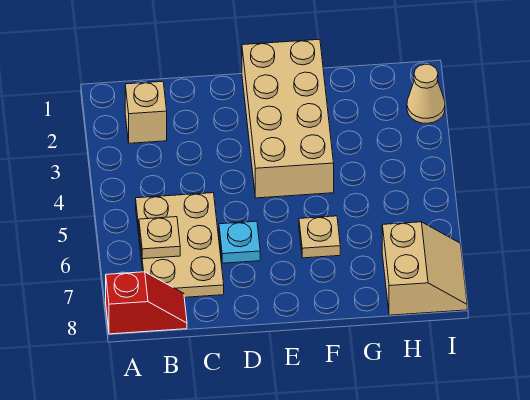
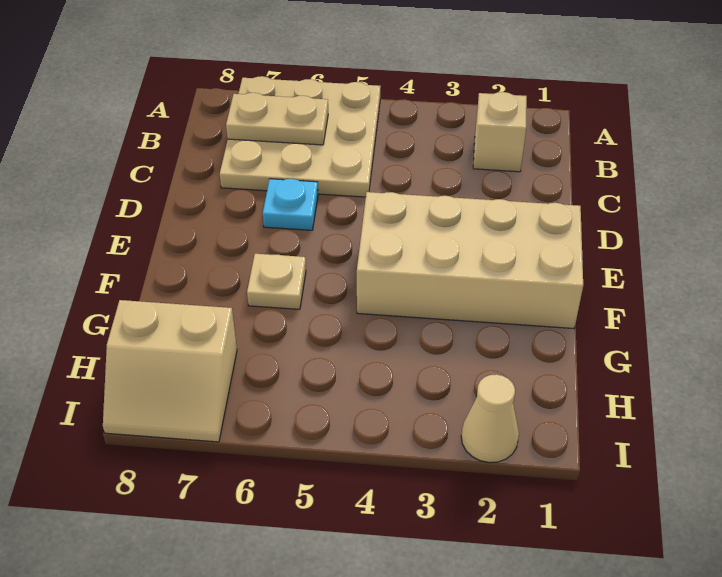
red slope A8:B8 level 1 top A -> none
tan plate B5:C7 level 1 -> tan plate A5:C7 level 1
tan plate B6 level 2 -> tan plate B6:B7 level 2

